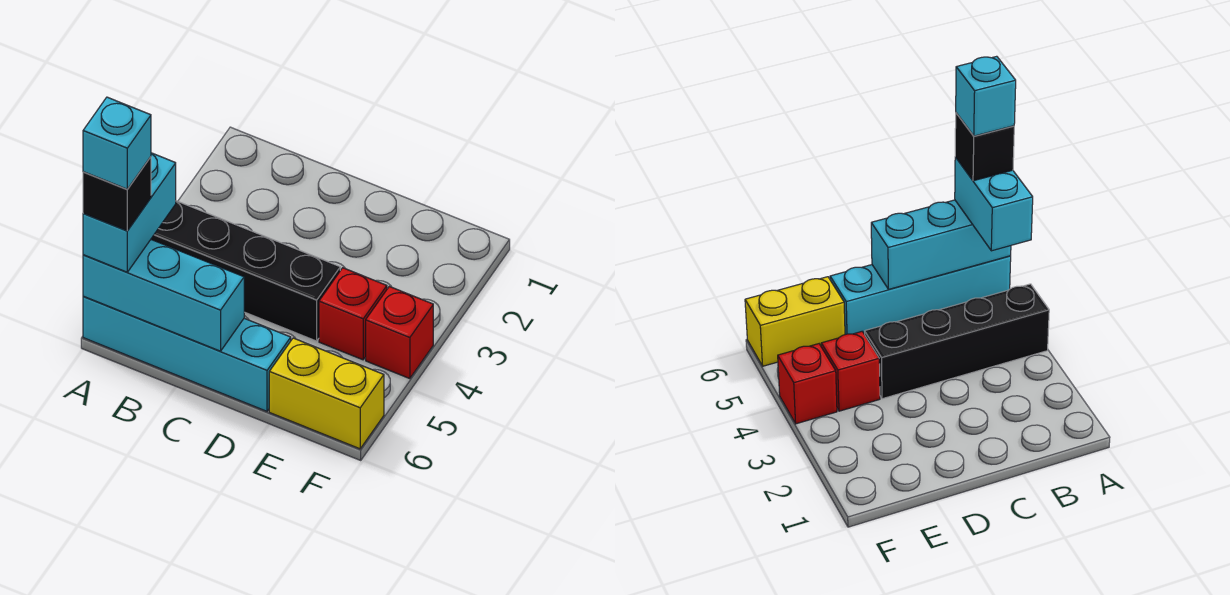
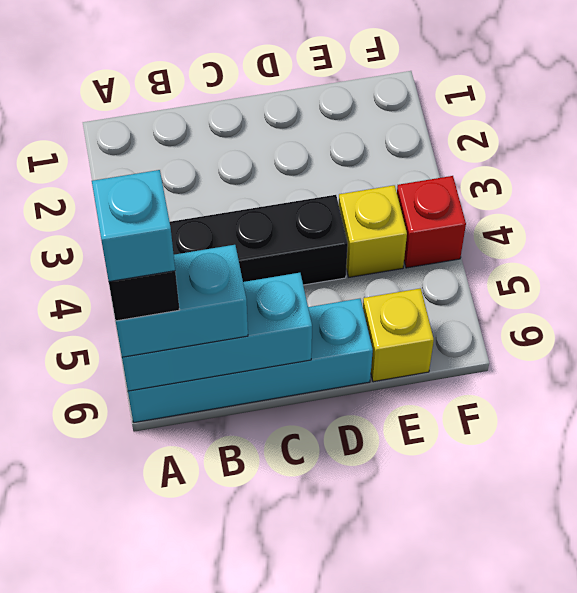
cyan brick A5:A6 level 3 -> cyan brick A6:B6 level 3
red brick E4 level 1 -> yellow brick E4 level 1
yellow brick E6:F6 level 1 -> yellow brick E6 level 1

